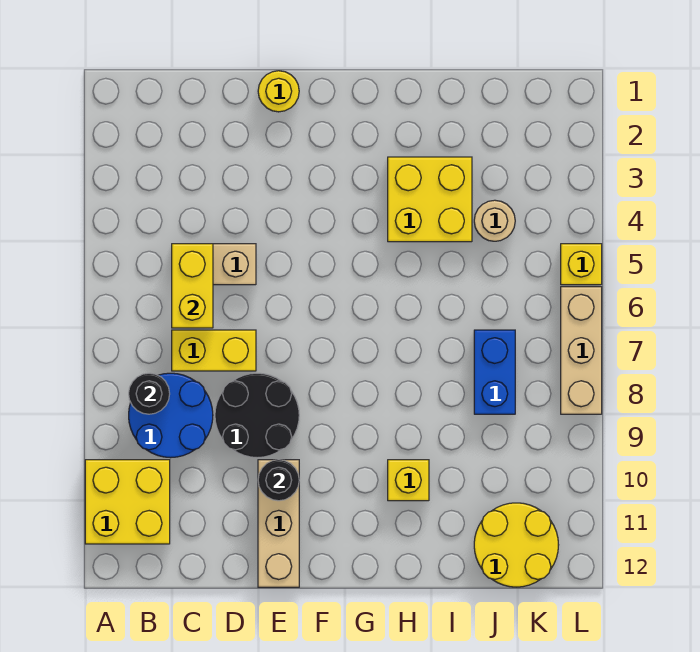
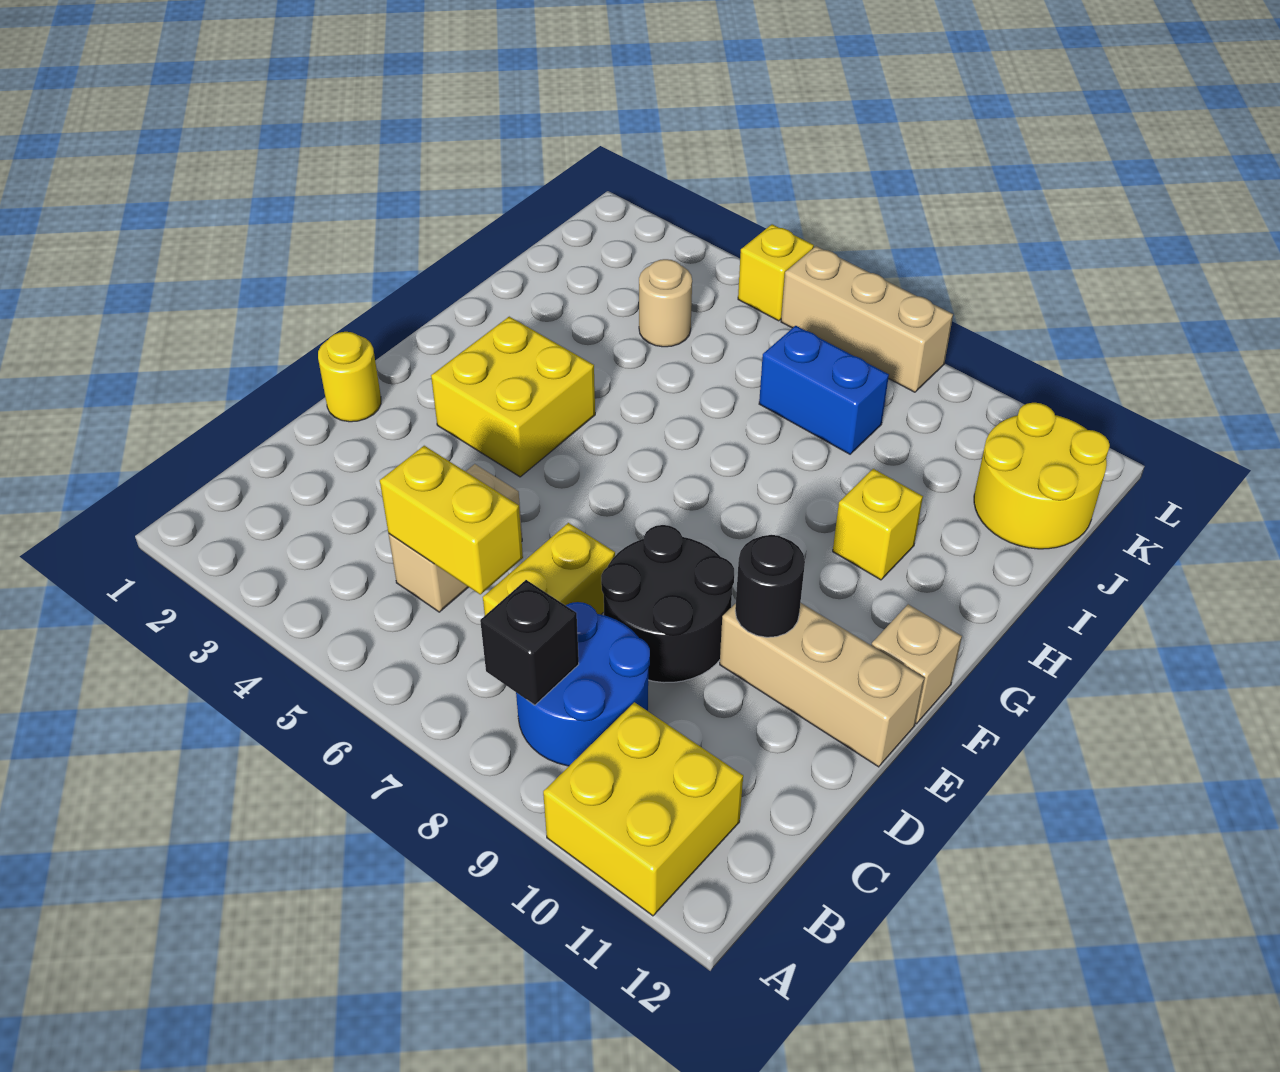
black round brick B8 level 2 -> black brick B8 level 2
none -> tan brick F12 level 1
yellow brick H3:I4 level 1 -> yellow brick F3:G4 level 1

